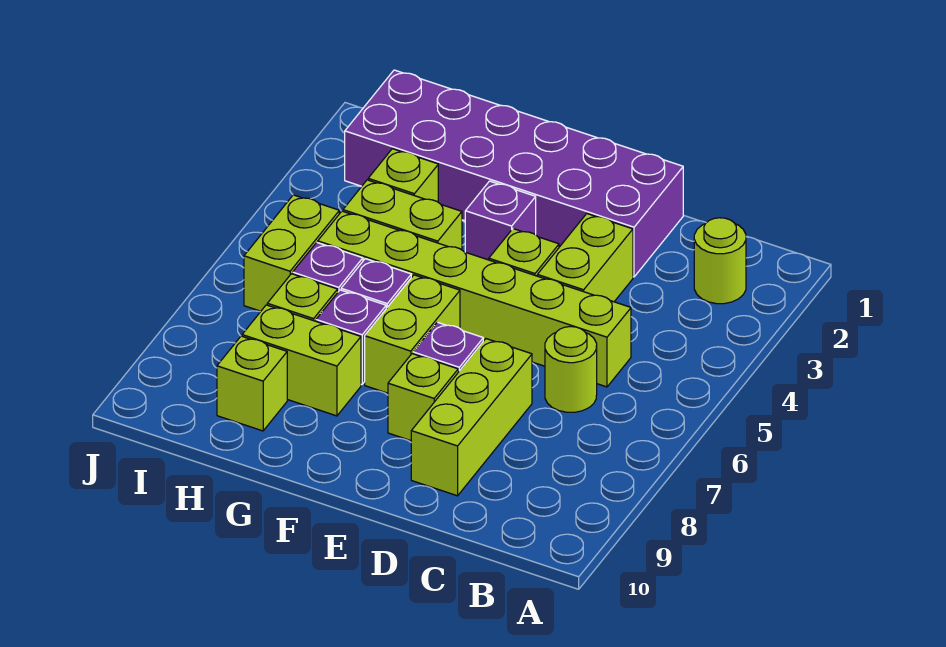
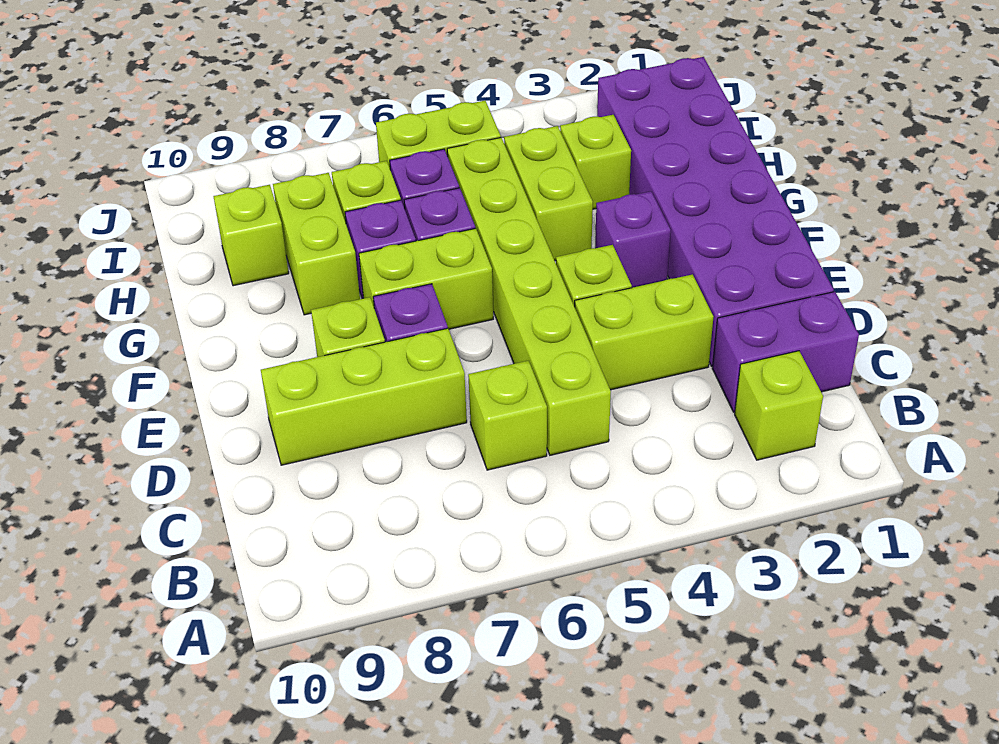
lime round brick B2 level 1 -> lime brick B2 level 1
none -> purple brick C1:C2 level 1
lime round brick C6 level 1 -> lime brick C6 level 1

